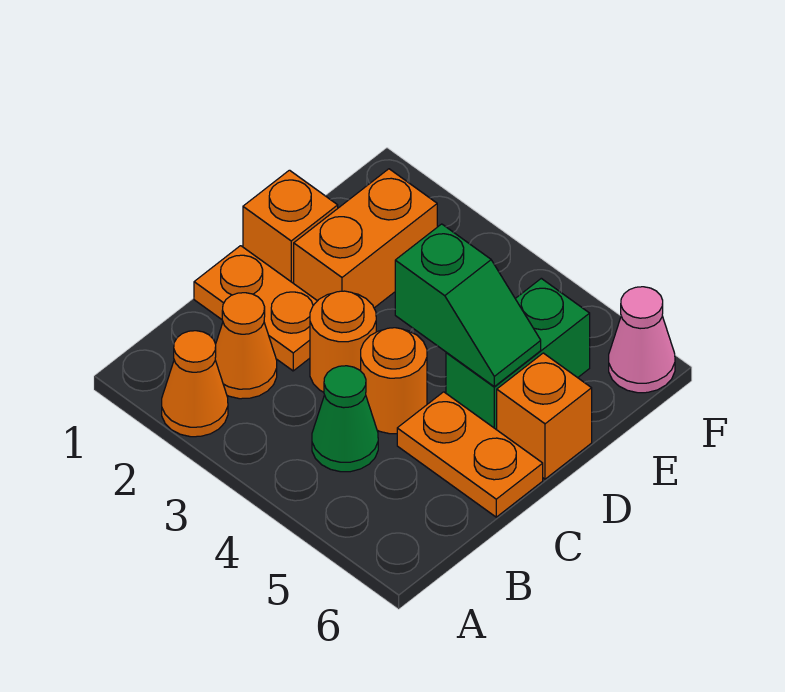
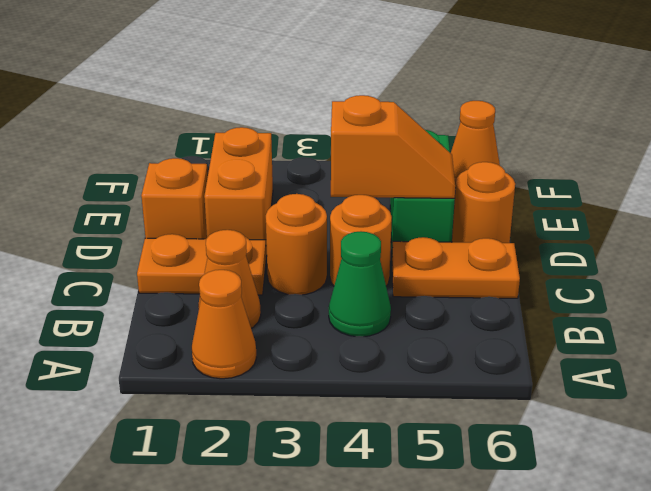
green slope D4:D5 level 2 top 4 -> orange slope D4:D5 level 2 top 4
orange brick D6 level 1 -> orange round brick D6 level 1
pink cone F6 level 1 -> orange cone F6 level 1

